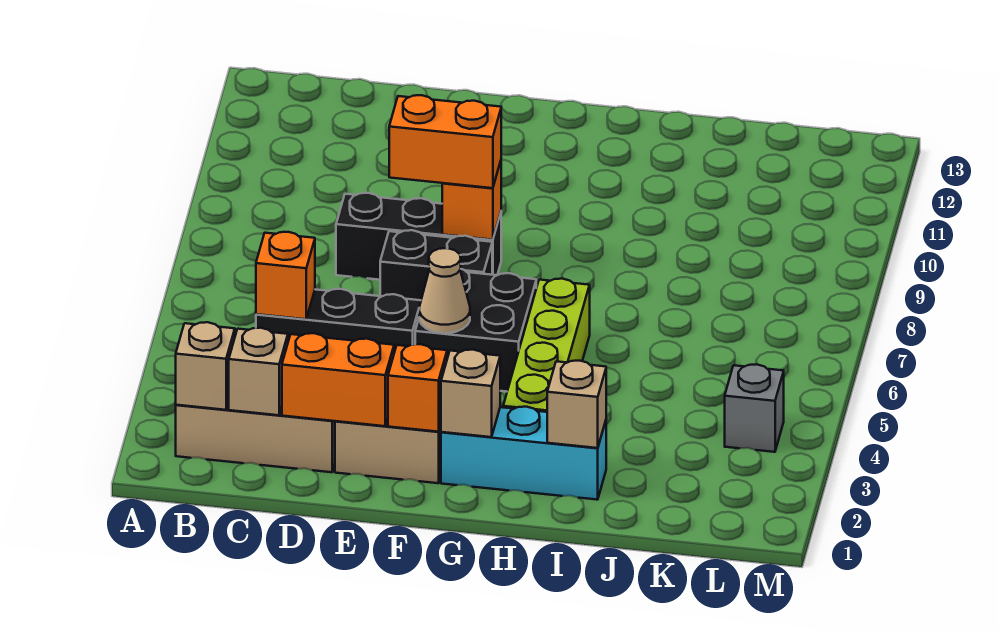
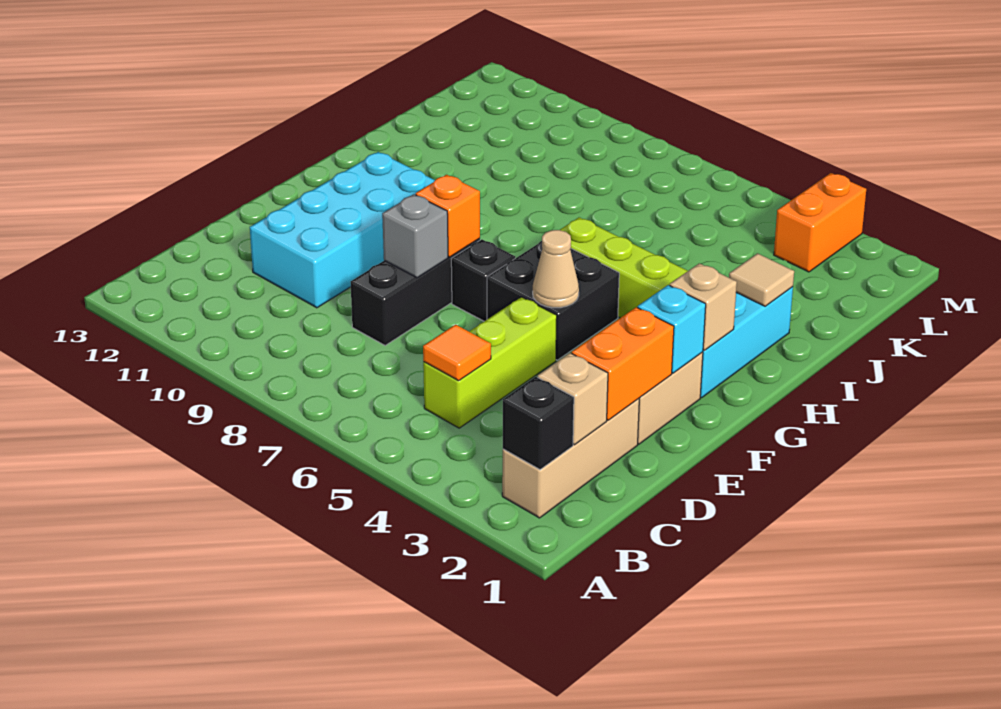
tan brick B2 level 2 -> black brick B2 level 2
black brick C5:E5 level 1 -> lime brick C5:E5 level 1
orange brick C5 level 2 -> orange tile C5 level 2
none -> cyan brick D10:G11 level 1
black brick E7:F7 level 1 -> black brick F7 level 1
orange brick E8:F8 level 3 -> orange brick L3:M3 level 1
orange brick F2 level 2 -> cyan brick F2 level 2
tan brick I2 level 2 -> tan tile I2 level 2
grey brick L4 level 1 -> grey brick E8 level 2

